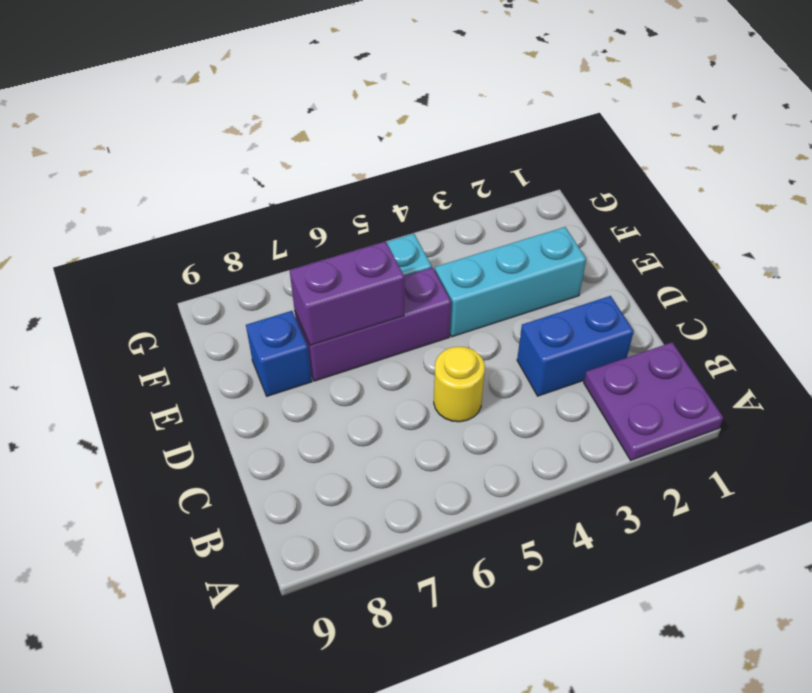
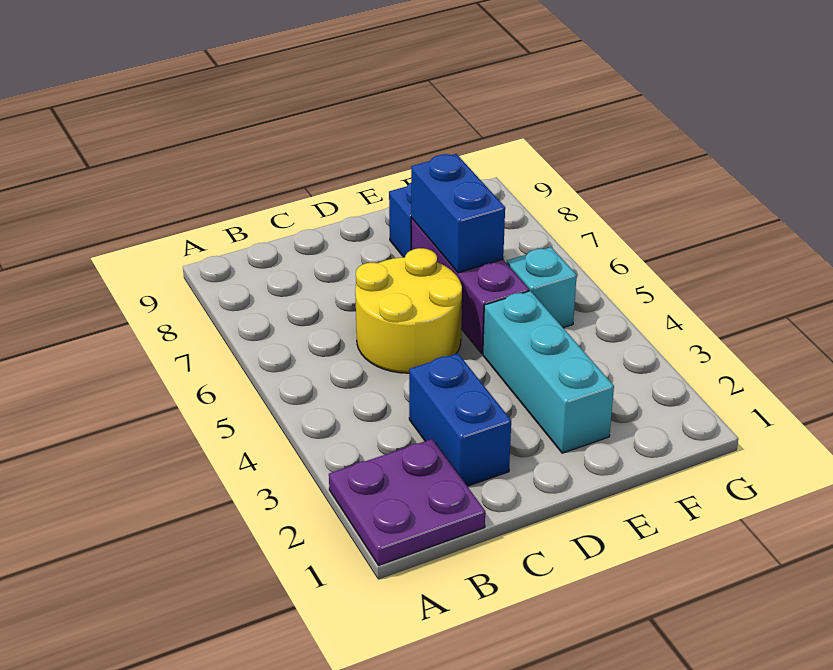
yellow round brick C5 level 1 -> yellow round brick C5:D6 level 1
purple brick E6:E7 level 2 -> blue brick E6:E7 level 2

